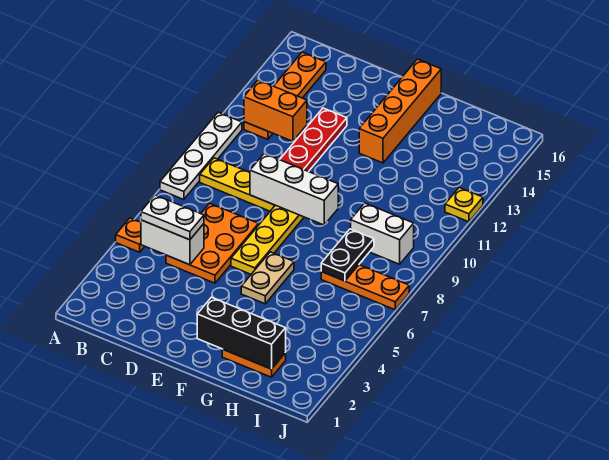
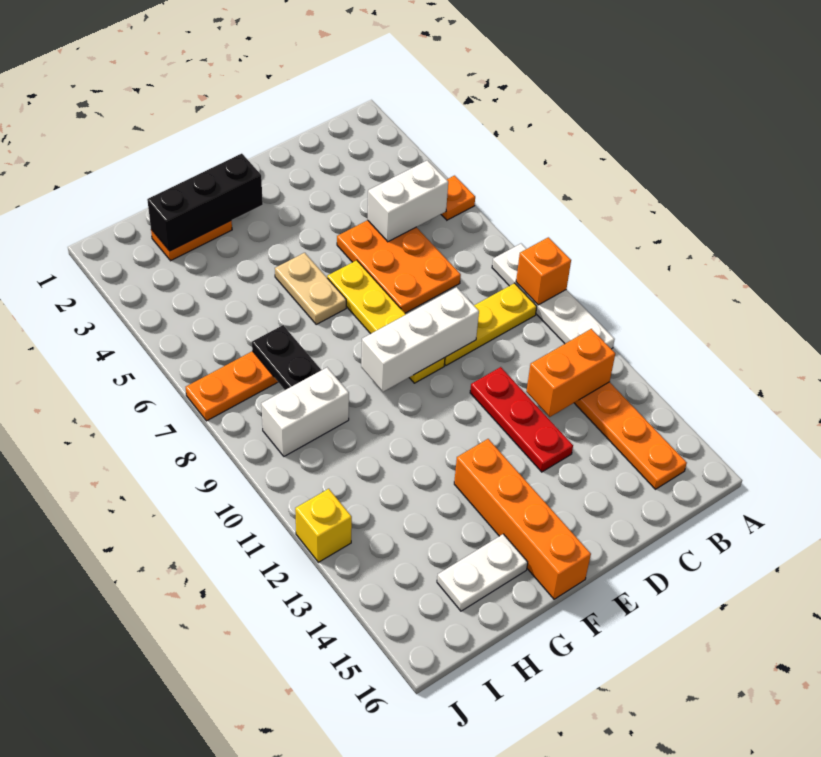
none -> orange brick A9 level 2
white plate B5:C5 level 3 -> white plate G15:H15 level 1
yellow plate J12 level 1 -> yellow brick J12 level 1

